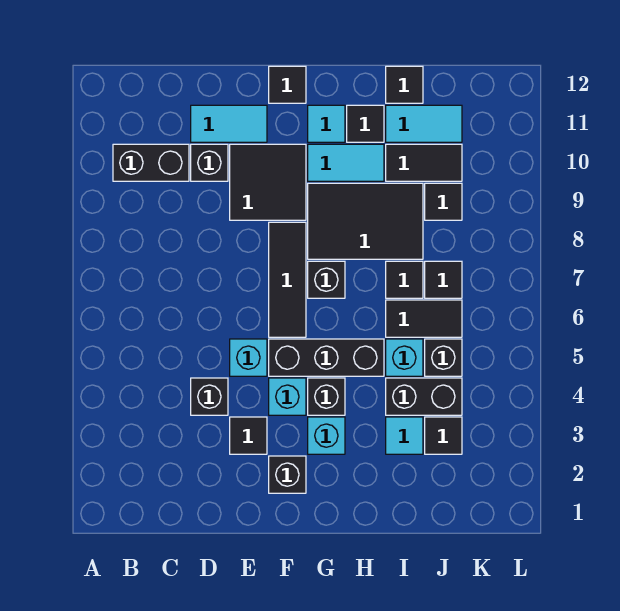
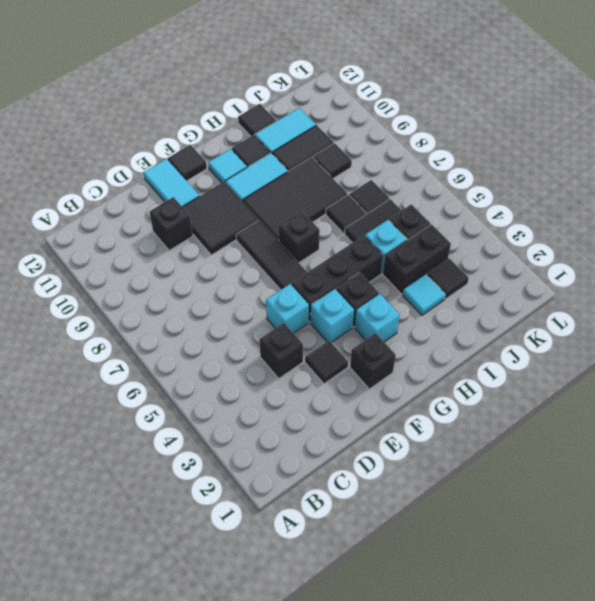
black brick B10:C10 level 1 -> none
cyan tile D11:E11 level 1 -> cyan tile E11:E12 level 1

